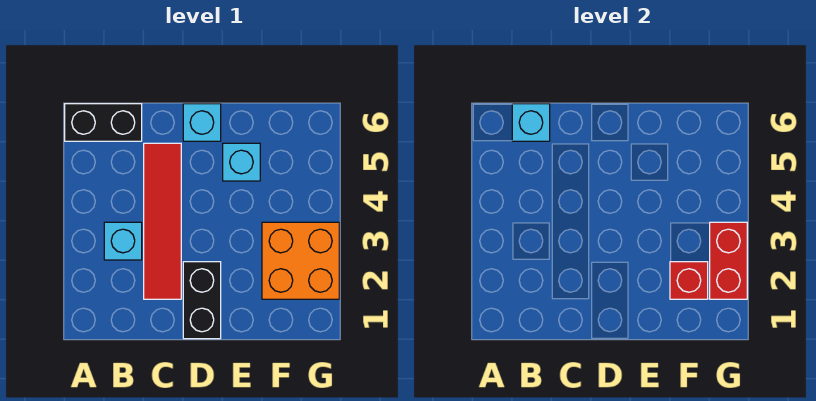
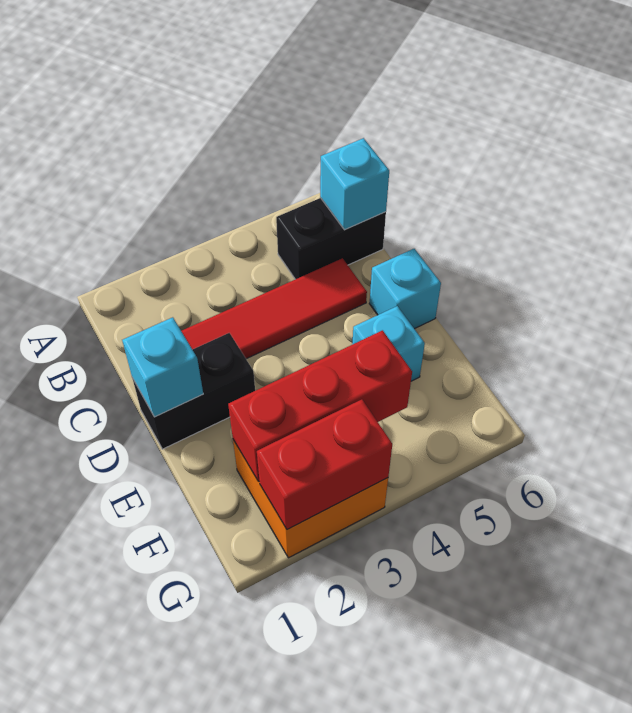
black brick A6:B6 level 1 -> black brick B5:B6 level 1
cyan brick B3 level 1 -> cyan brick D1 level 2
red brick F2 level 2 -> red brick F2:F4 level 2

